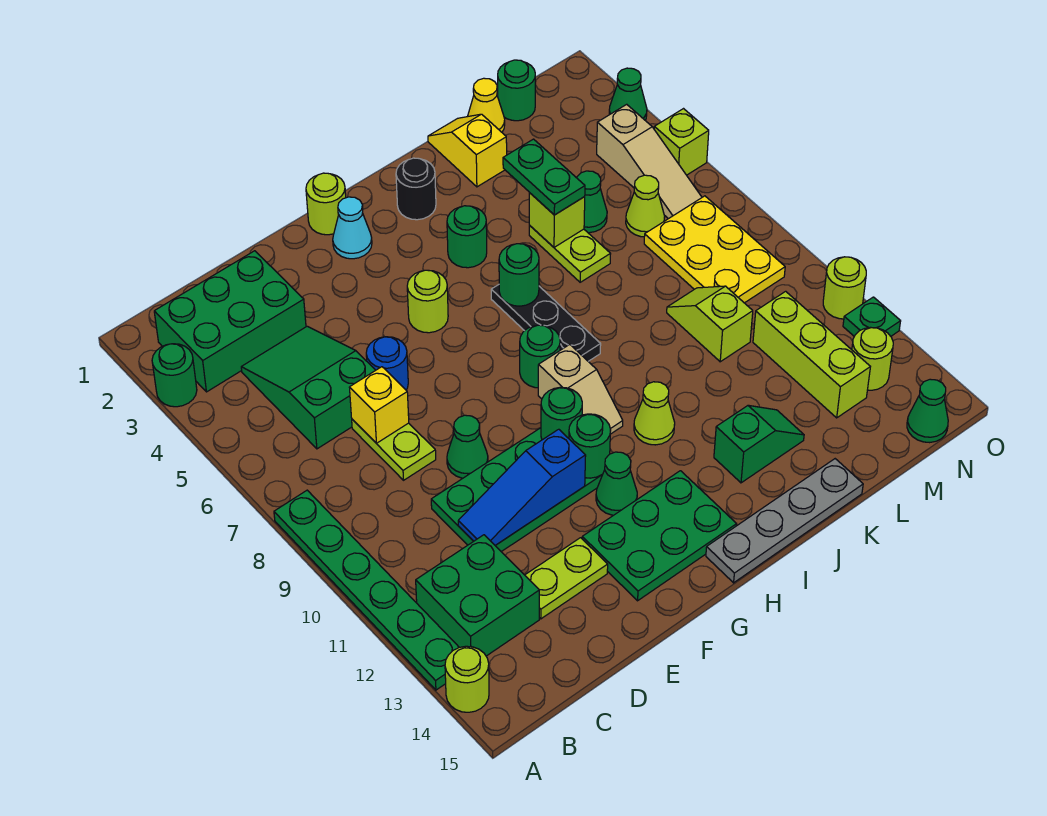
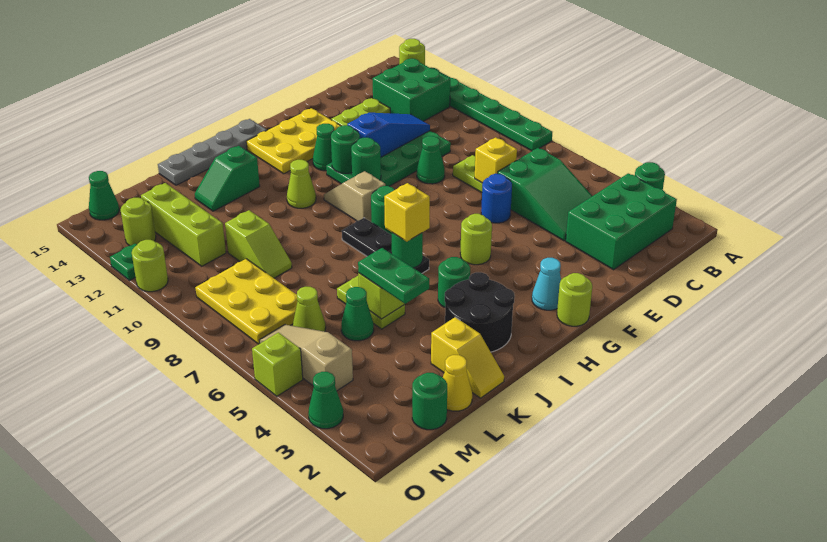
green plate F13:H14 level 1 -> yellow plate F13:H14 level 1
black round brick I2 level 1 -> black round brick I2:J3 level 1
none -> yellow brick I6 level 3

